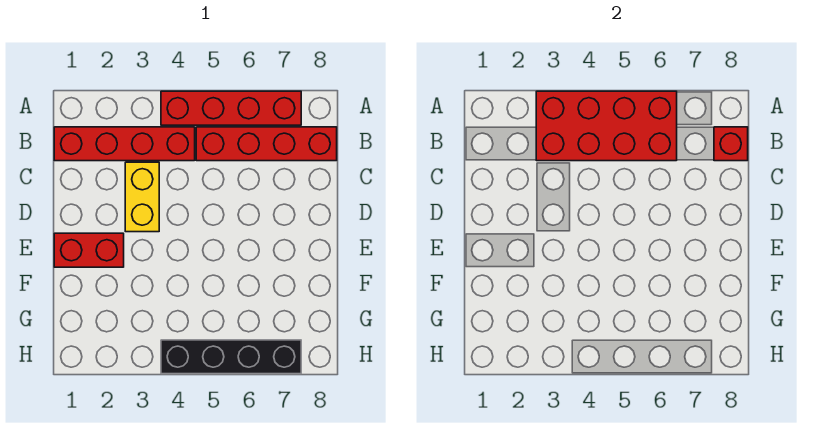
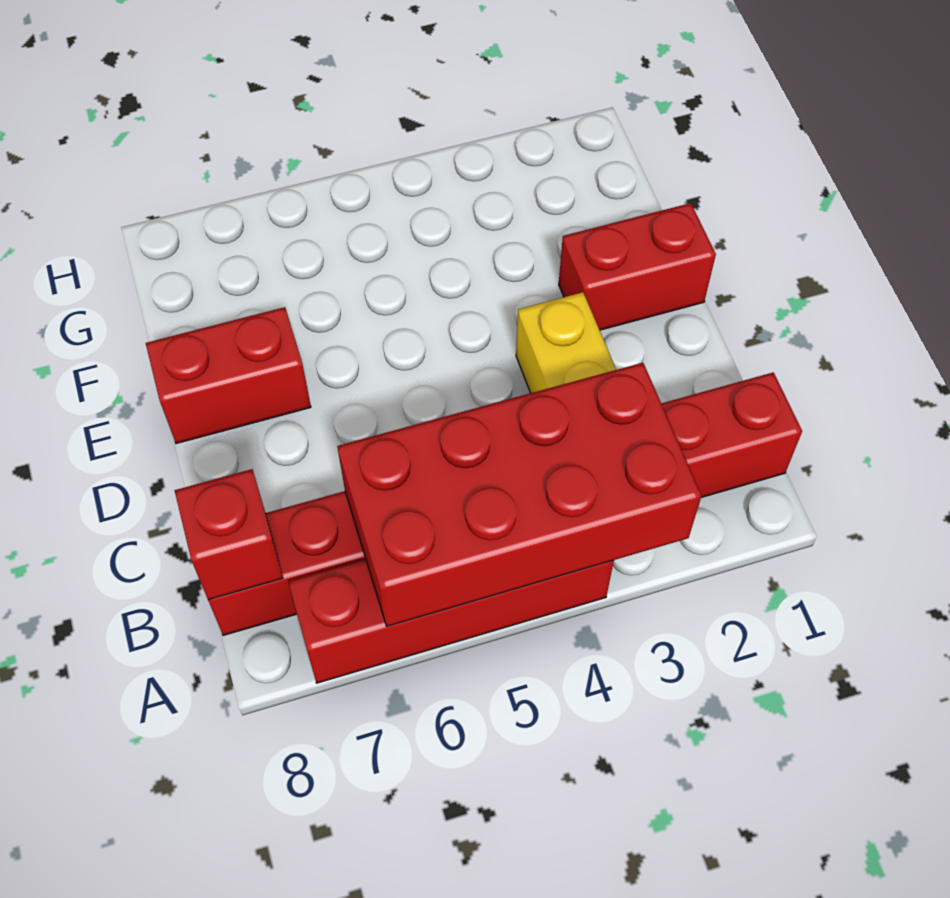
none -> red brick E7:E8 level 1
black brick H4:H7 level 1 -> none

